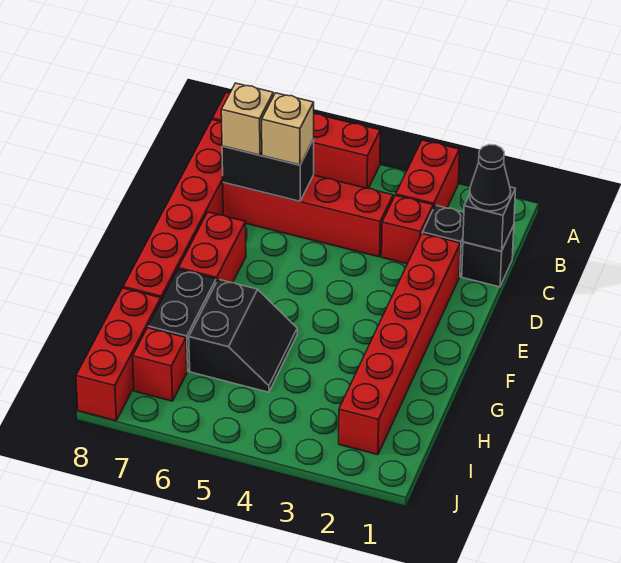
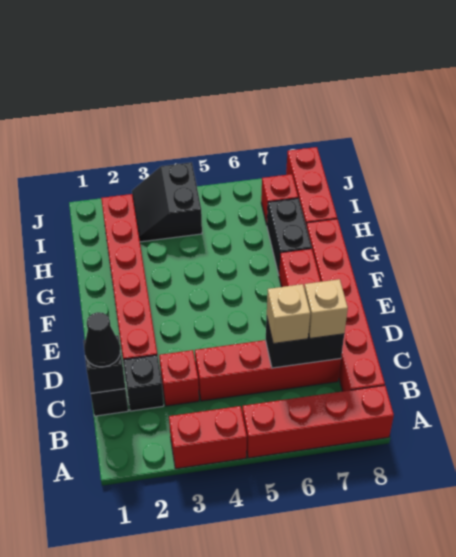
red brick A3:B3 level 1 -> red brick A3:A4 level 1
black slope G5:H6 level 1 top 6 -> black slope I3:J4 level 1 top 4

